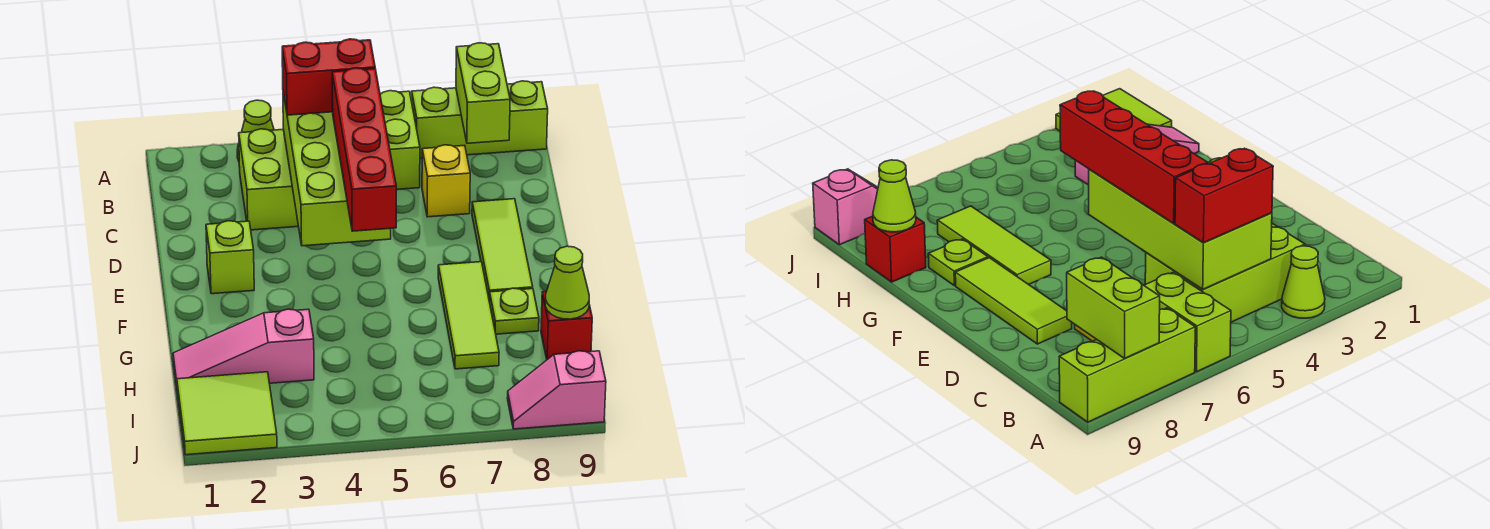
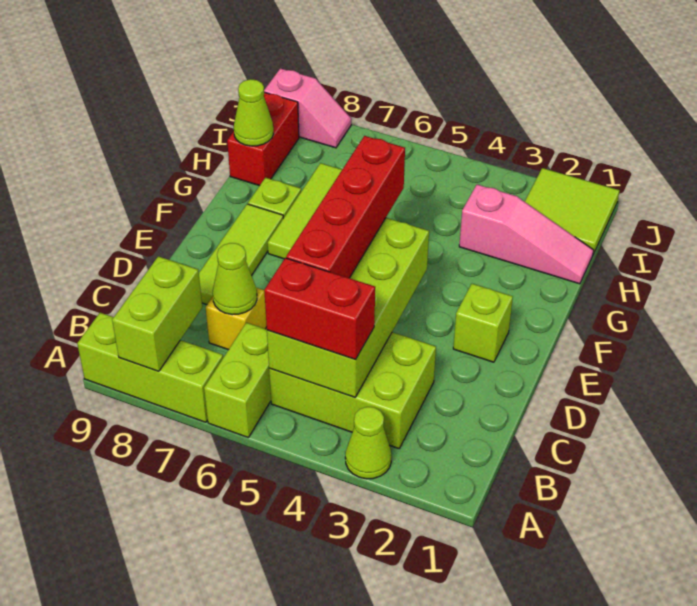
none -> lime cone C7 level 2
red brick H9 level 1 -> red brick H9:I9 level 1

